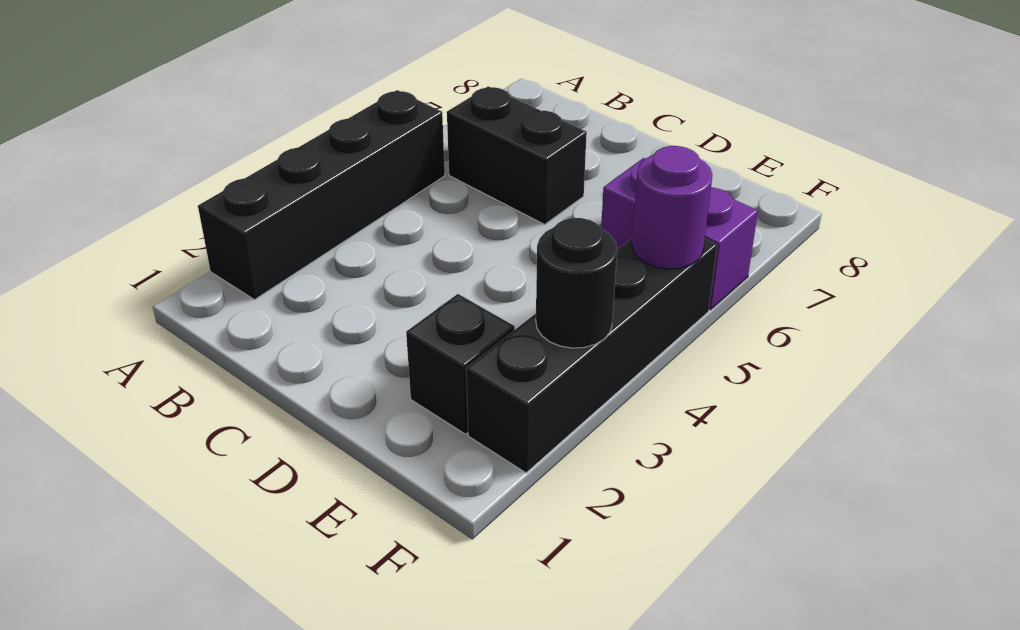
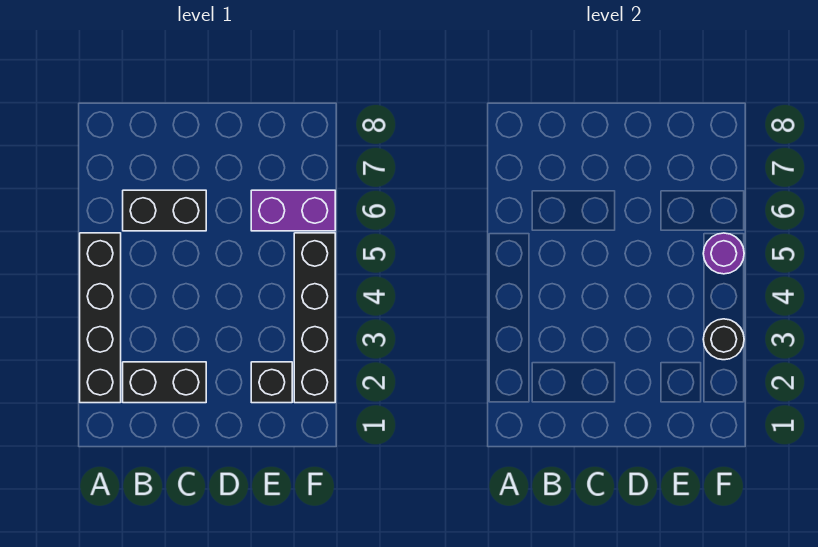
none -> black brick B2:C2 level 1

